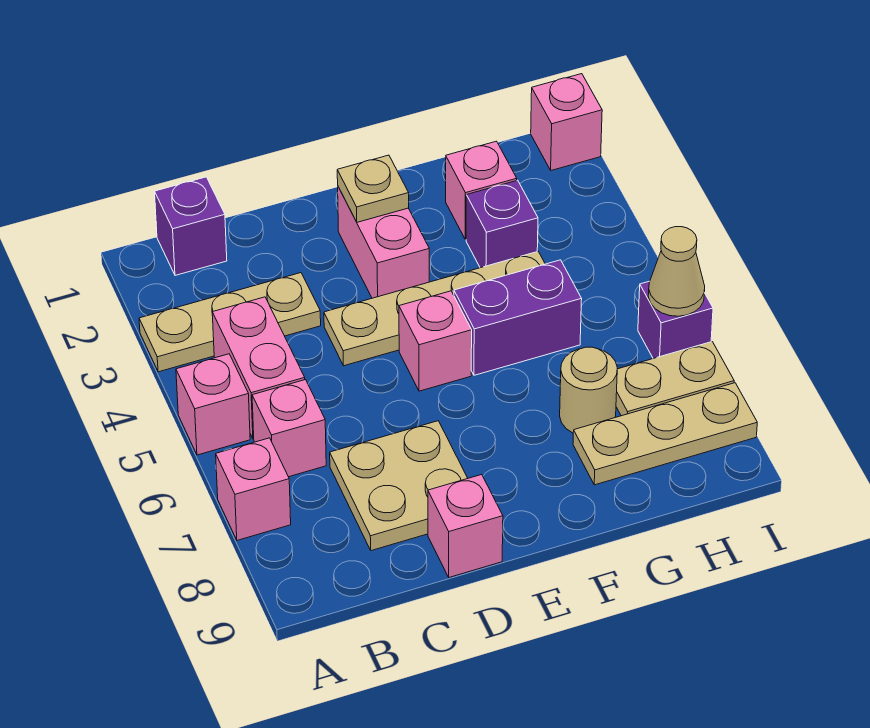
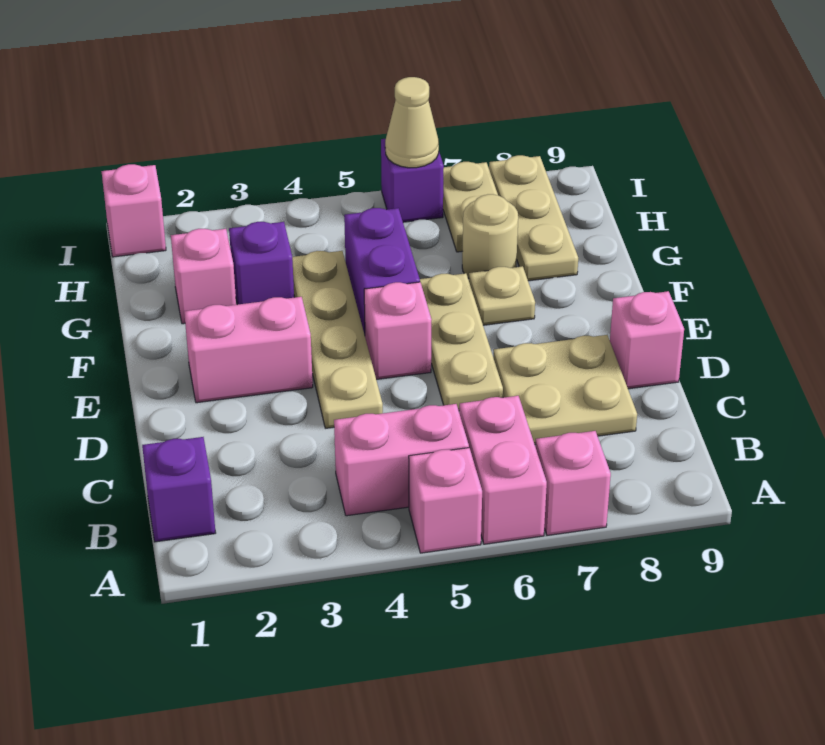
tan plate A3:C3 level 1 -> tan plate D6:F6 level 1
pink brick B6 level 1 -> pink brick A6:B6 level 1
tan plate E2 level 2 -> tan plate F7 level 1

